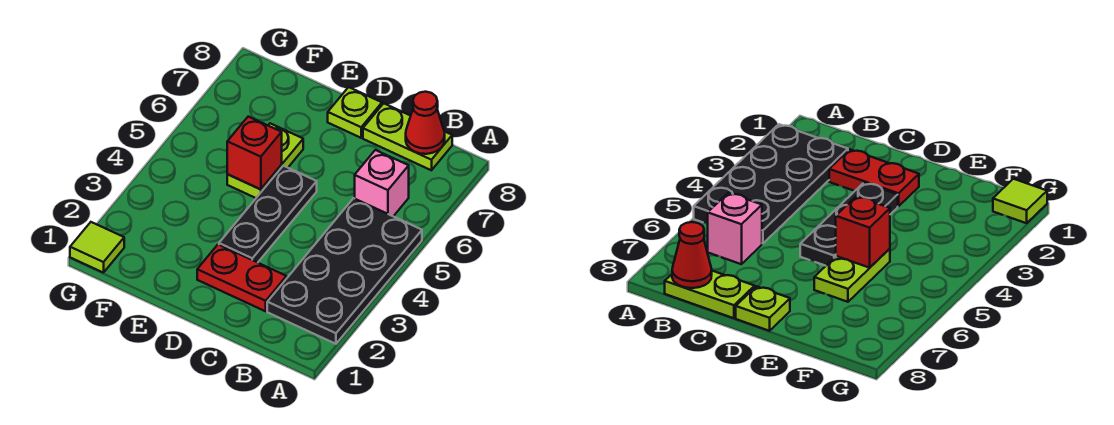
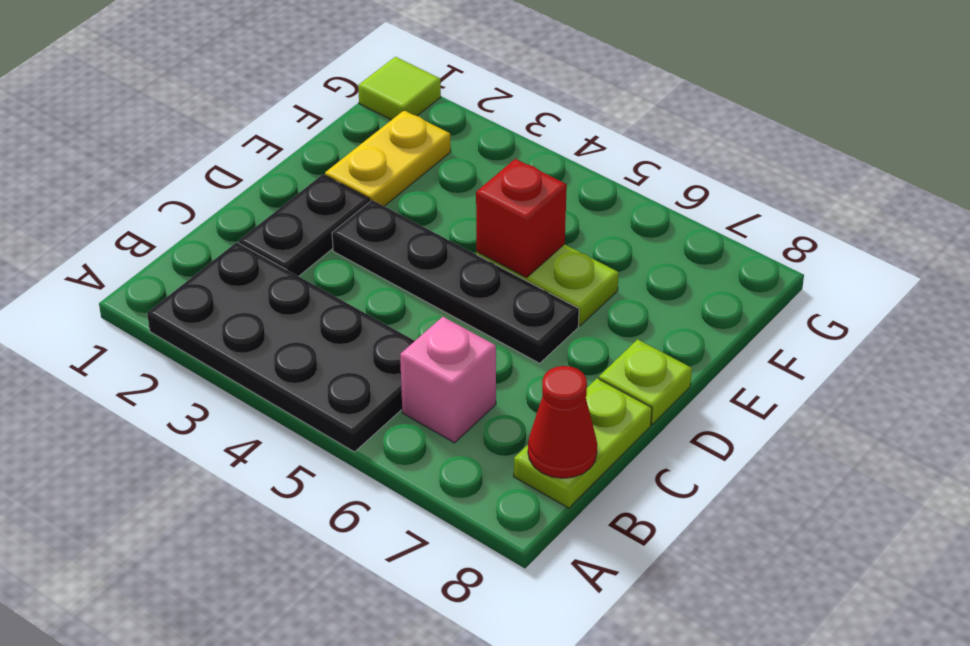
red plate C2:D2 level 1 -> black plate C2:D2 level 1
black plate D3:D5 level 1 -> black plate D3:D6 level 1
none -> yellow plate E2:F2 level 1

